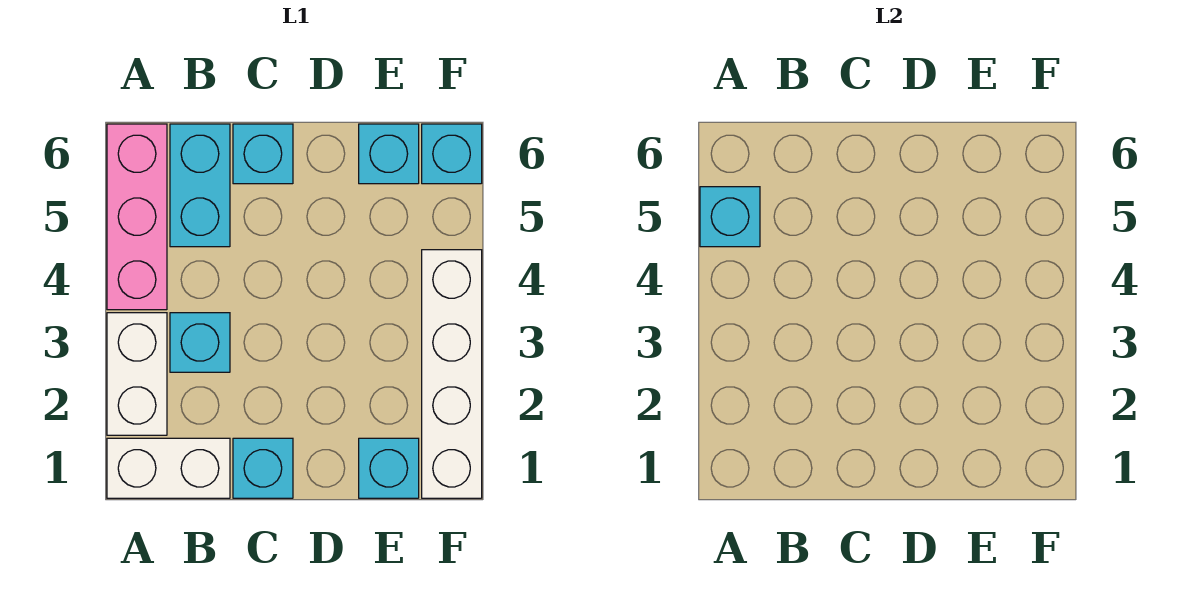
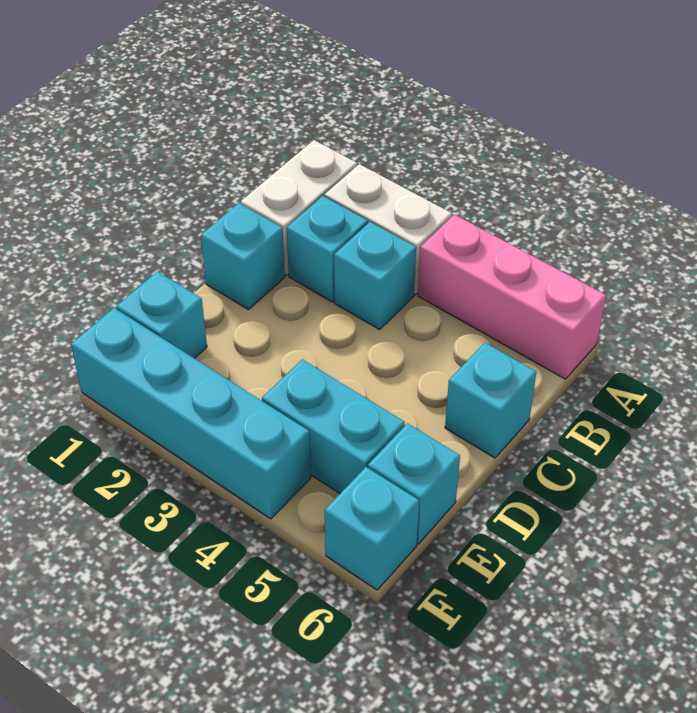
cyan brick A5 level 2 -> cyan brick B2 level 1
cyan brick B5:B6 level 1 -> cyan brick E4:E5 level 1
white brick F1:F4 level 1 -> cyan brick F1:F4 level 1

